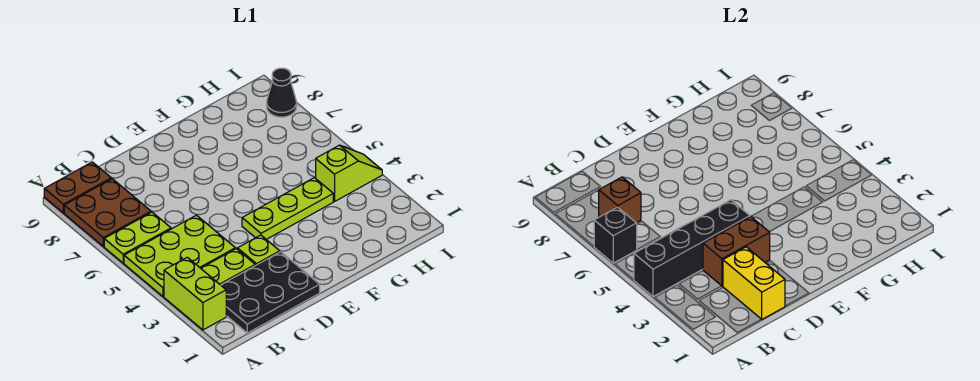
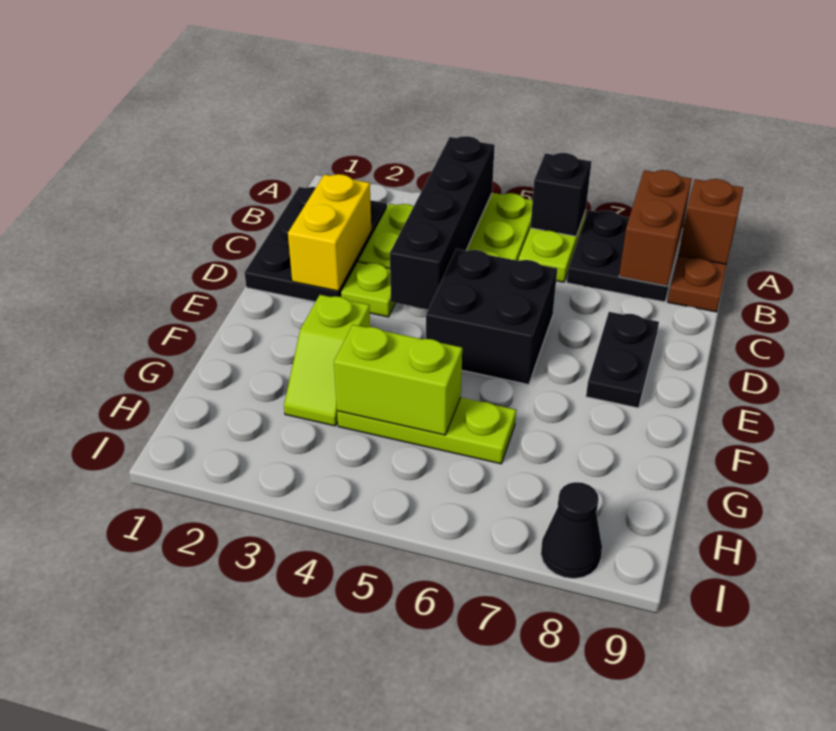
lime brick A2:A3 level 1 -> lime brick G4:G5 level 2
brown plate A7:B8 level 1 -> black plate A7:B8 level 1
brown brick B7 level 2 -> brown brick A9 level 2
yellow brick C1:C2 level 2 -> yellow brick C2:D2 level 2
brown brick C3:D3 level 2 -> brown brick A8:B8 level 2
none -> black brick D5:E6 level 1
none -> black plate D8:E8 level 1
lime plate E4:G4 level 1 -> lime plate G4:G6 level 1
lime slope H4:I4 level 1 top H -> lime slope F3:G3 level 1 top F

